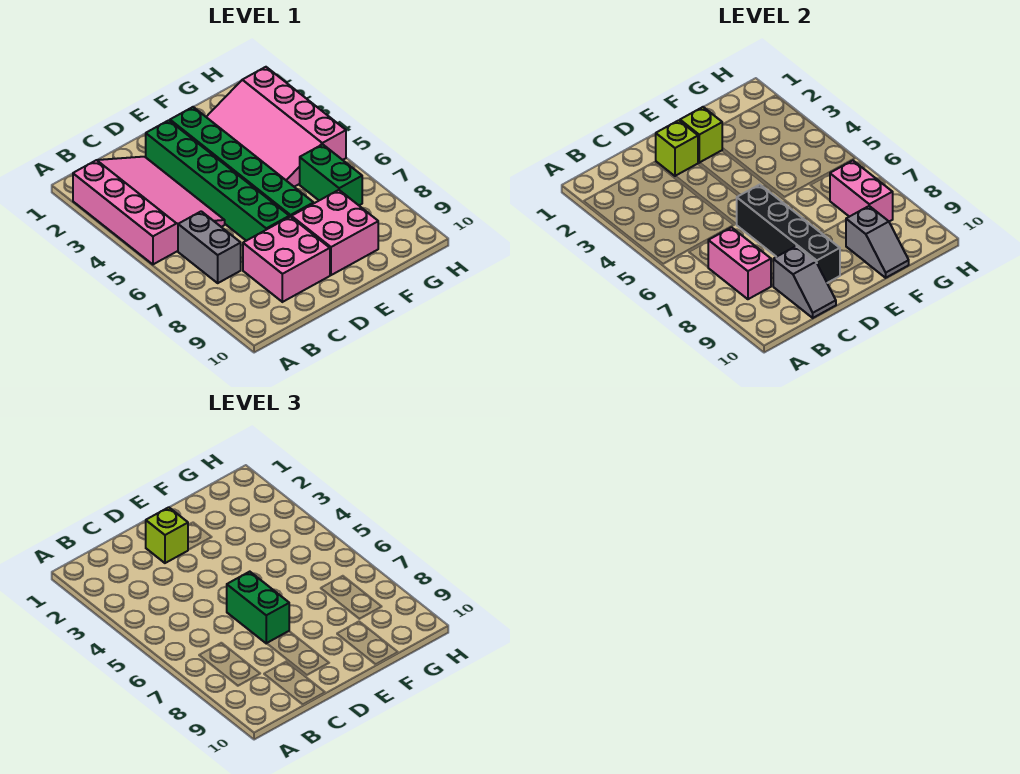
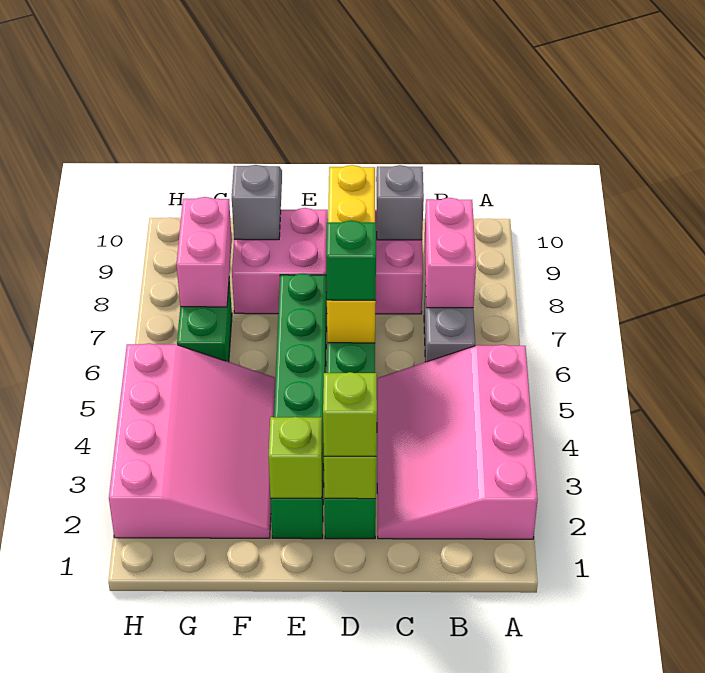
black brick D6:D9 level 2 -> yellow brick D6:D9 level 2
green brick D6:D7 level 3 -> green brick D6 level 3

